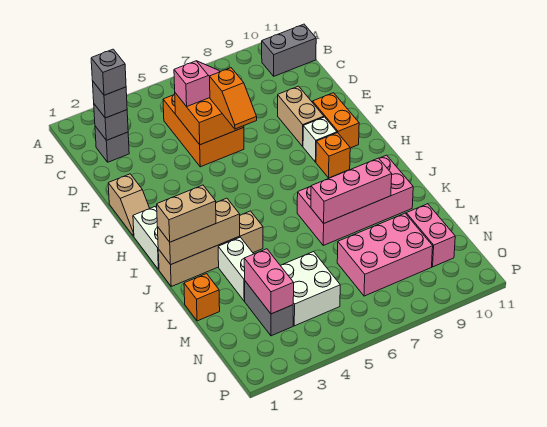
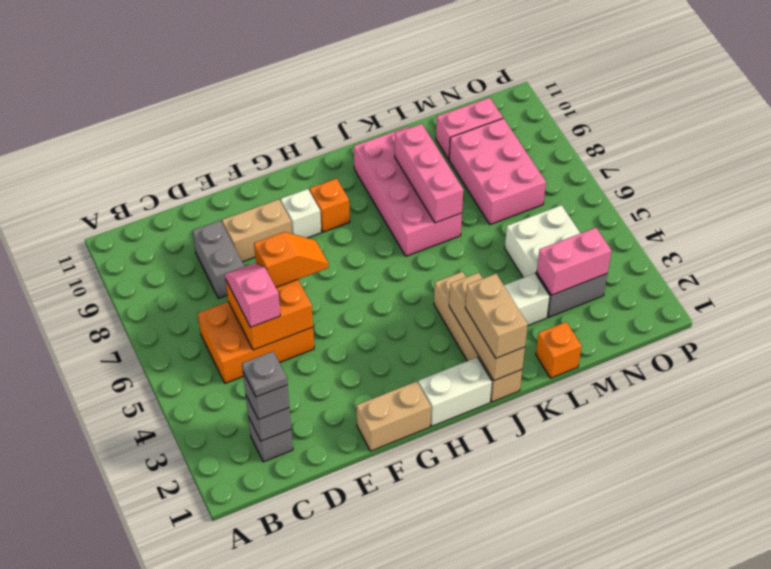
grey brick B10:B11 level 1 -> grey brick D8:D9 level 1
grey brick C2 level 4 -> grey plate C2 level 4
tan slope F1:G1 level 1 top F -> tan brick F1:G1 level 1
orange brick F10:G10 level 1 -> none

